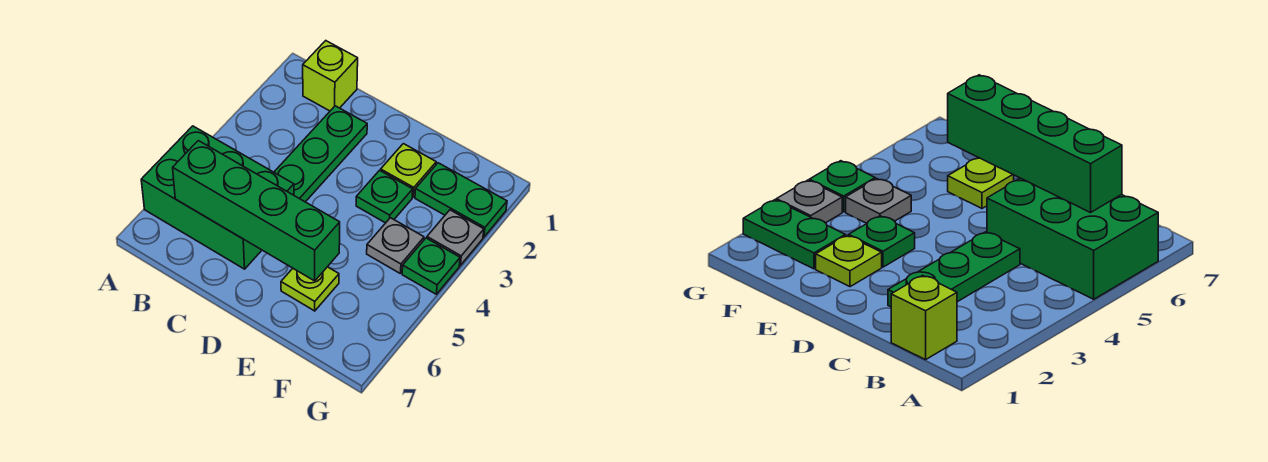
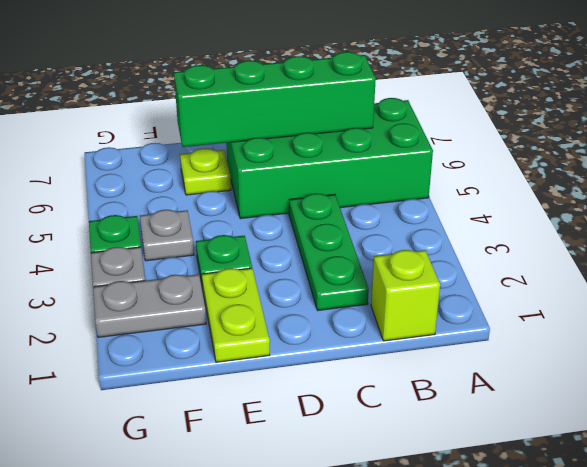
green brick A5:C6 level 1 -> green brick A5:D6 level 1
lime plate E2 level 1 -> lime plate E1:E2 level 1
green plate F2:G2 level 1 -> grey plate F2:G2 level 1

